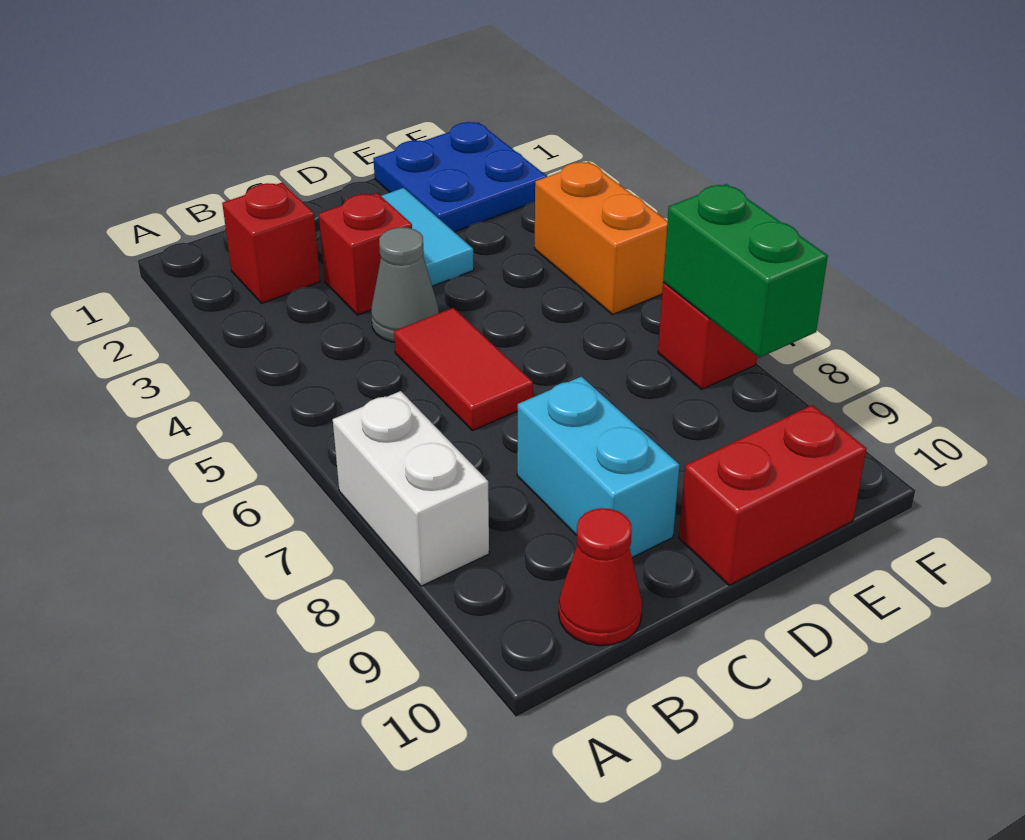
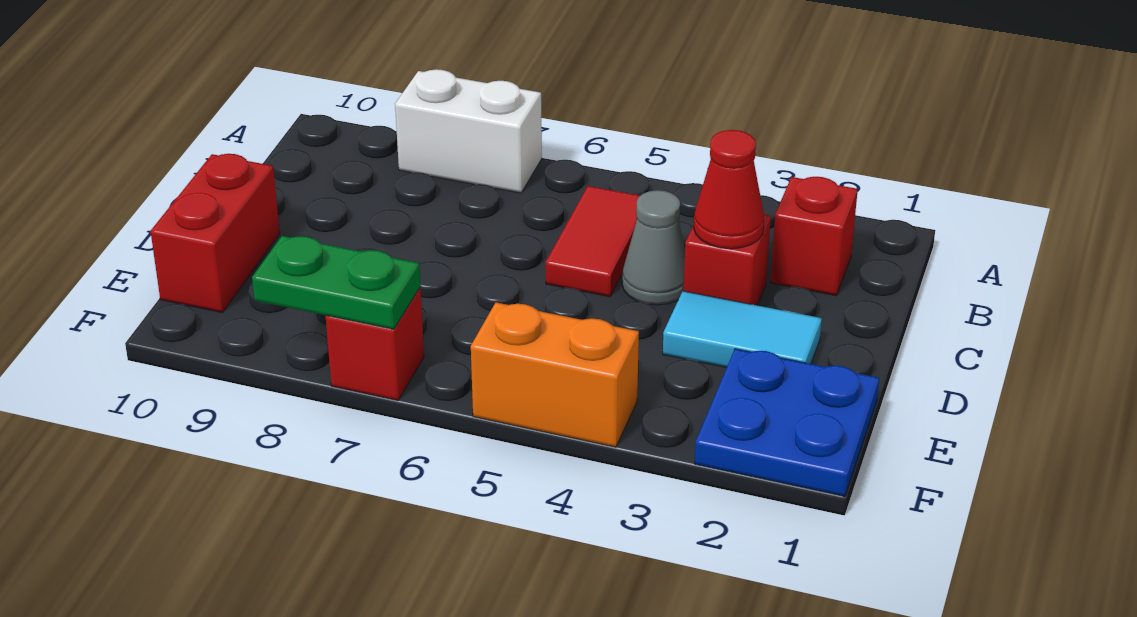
red cone B10 level 1 -> red cone C3 level 2
red tile C5:C6 level 1 -> red tile B5:C5 level 1
cyan brick C8:C9 level 1 -> none
green brick F7:F8 level 2 -> green plate F7:F8 level 2

